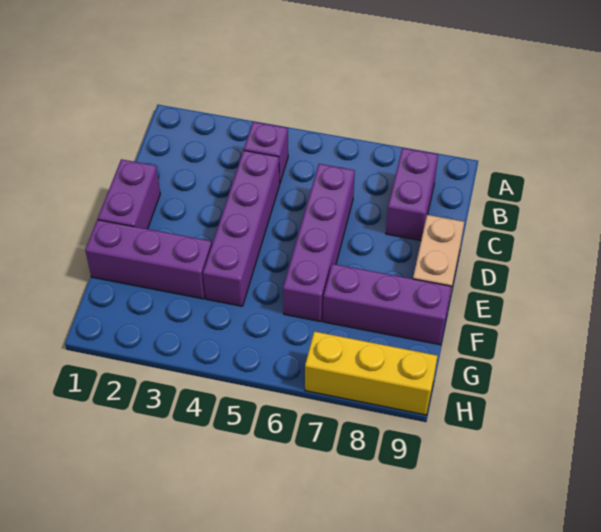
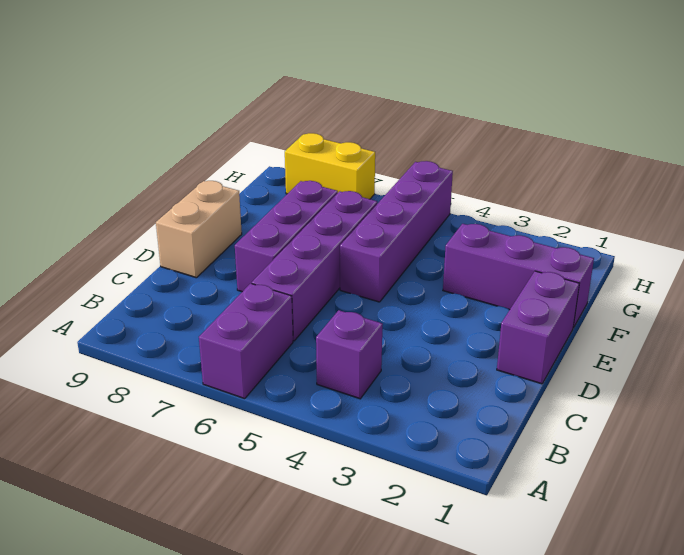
purple brick B8:C8 level 1 -> purple brick A6:B6 level 1
purple brick C4:F4 level 1 -> purple brick E5:H5 level 1
purple brick F7:F9 level 1 -> purple brick D7:F7 level 1
yellow brick H7:H9 level 1 -> yellow brick H7:H8 level 1

